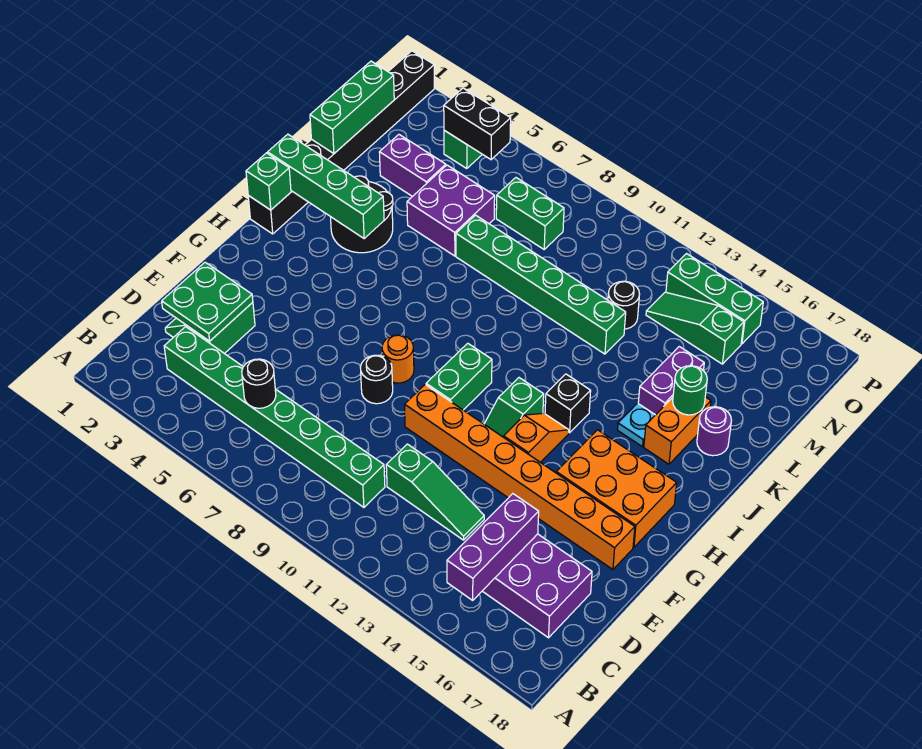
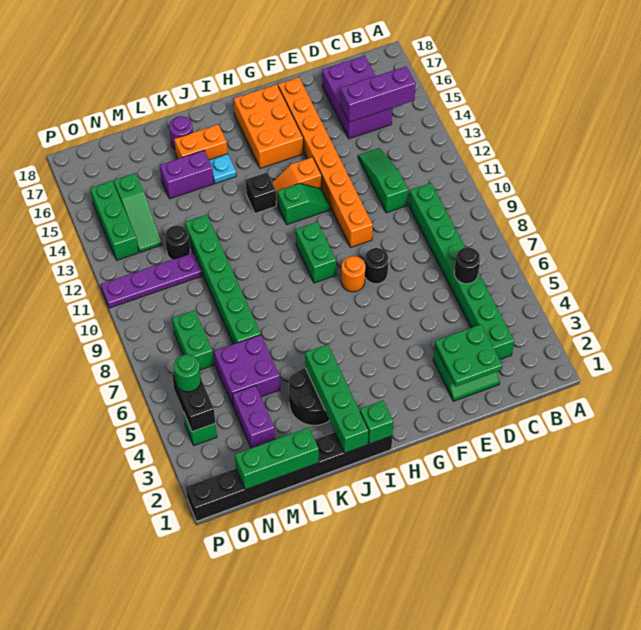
green brick G10:H10 level 1 -> green brick H9:H10 level 1
green round brick K16 level 2 -> green round brick O5 level 3
none -> purple plate M11:P11 level 1

